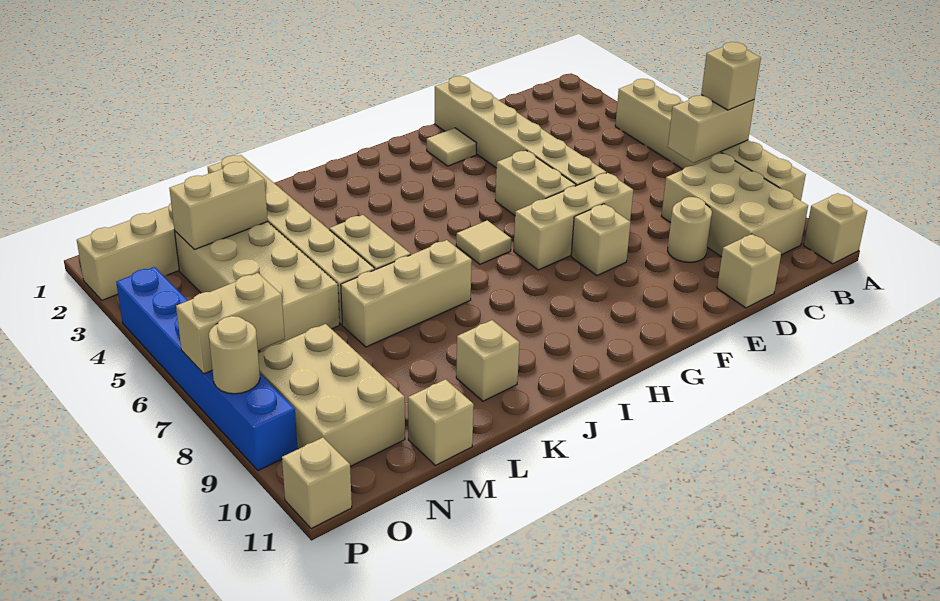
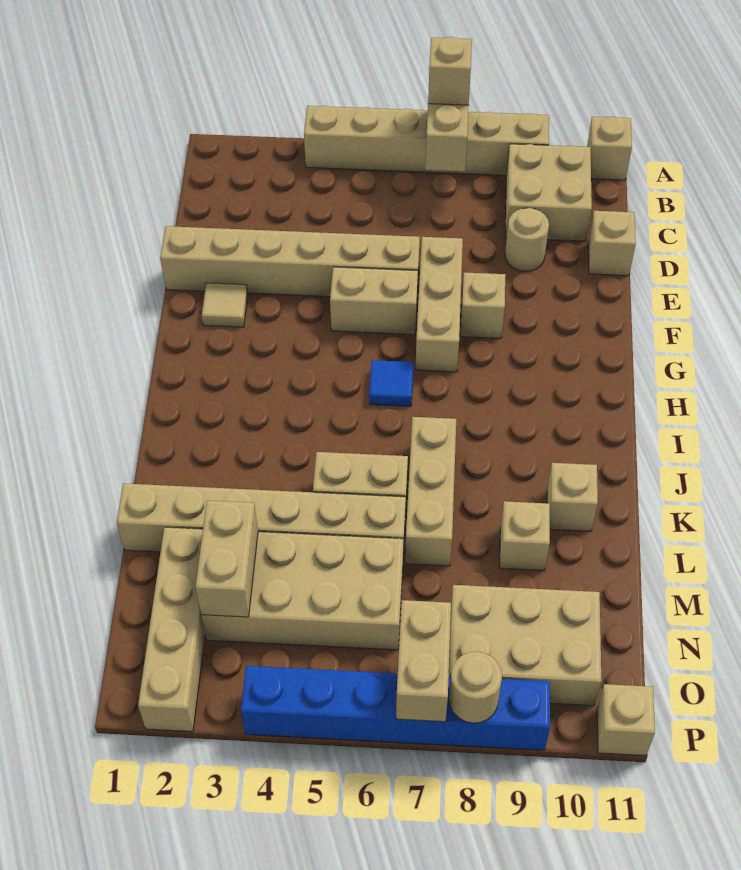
tan brick B8:C10 level 1 -> tan brick B9:C10 level 1
tan tile H6 level 1 -> blue tile H6 level 1
tan brick M11 level 1 -> tan brick L9 level 1

